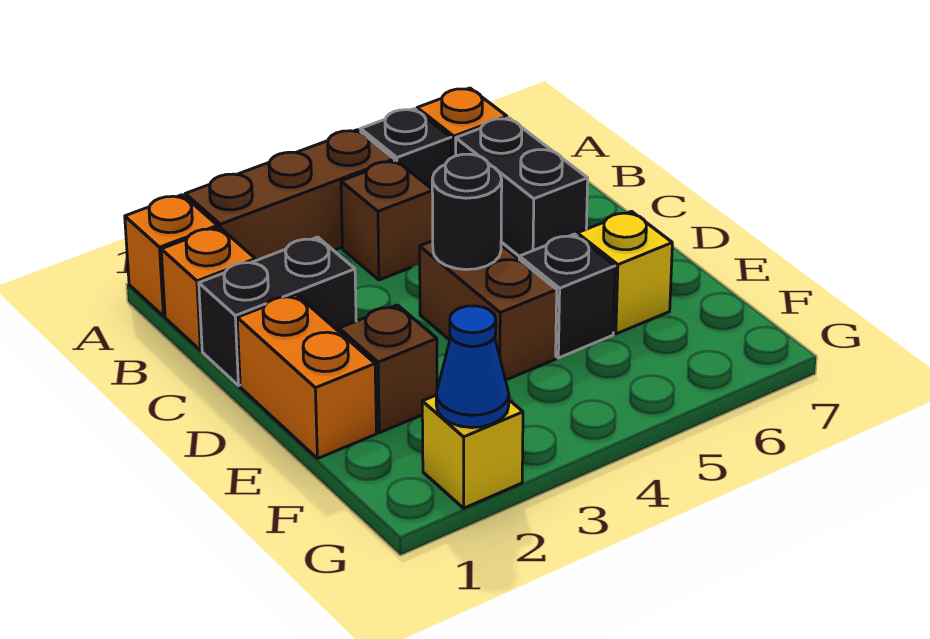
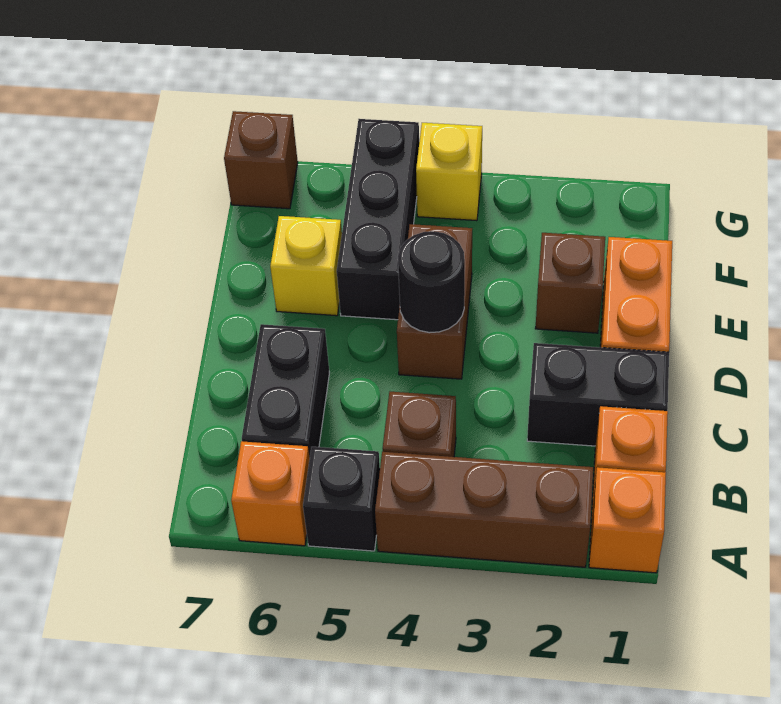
black brick E5 level 1 -> black brick E5:G5 level 1
yellow brick G2 level 1 -> yellow brick G4 level 1
blue cone G2 level 2 -> none
none -> brown brick G7 level 1

